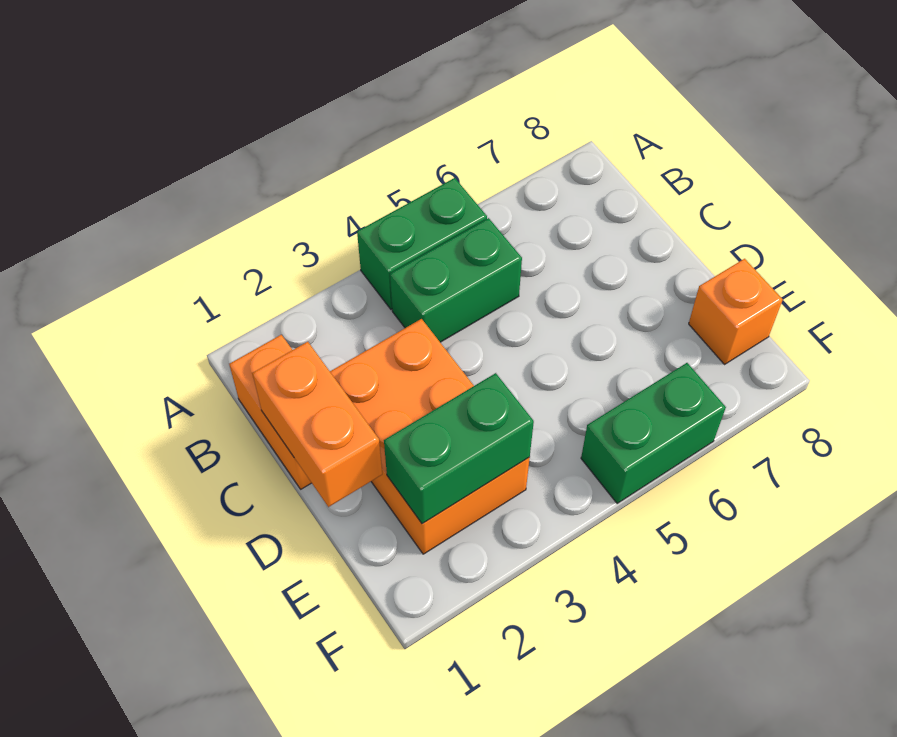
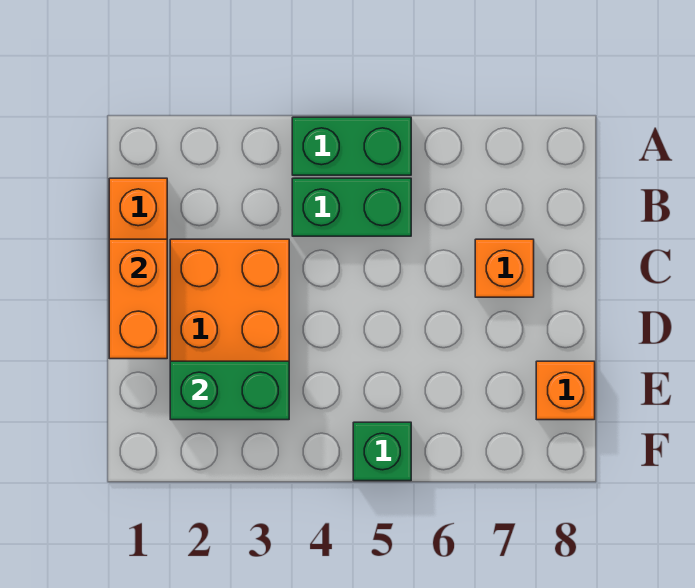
none -> orange brick C7 level 1
green brick F5:F6 level 1 -> green brick F5 level 1

